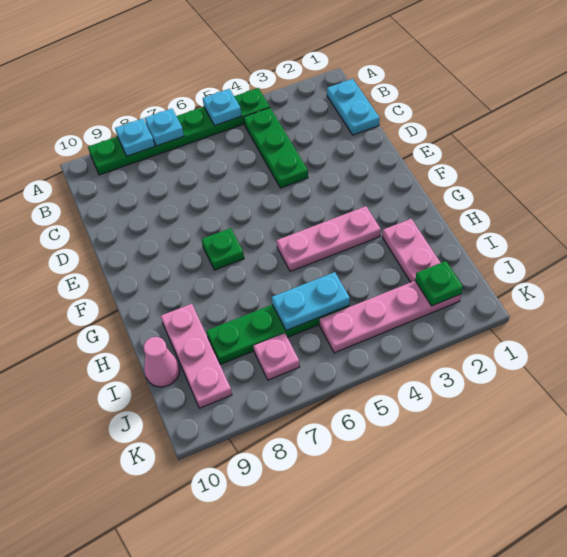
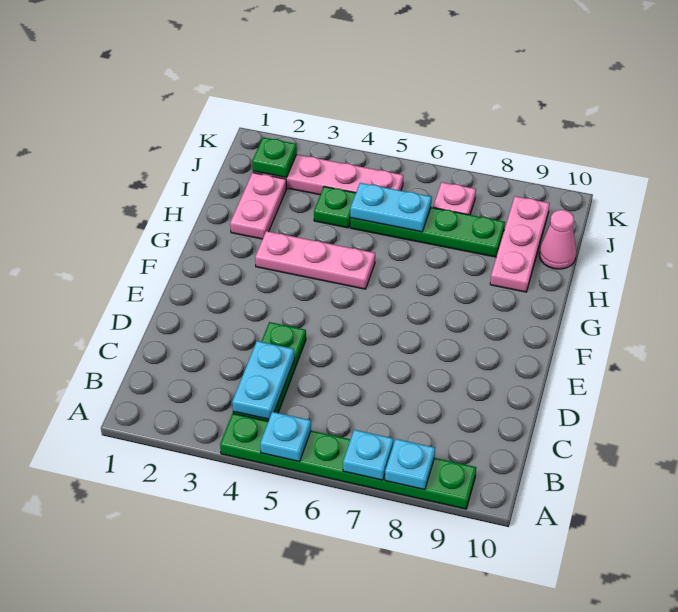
cyan plate B1:C1 level 1 -> cyan plate B4:C4 level 2
green plate F7 level 1 -> green plate I4 level 1

